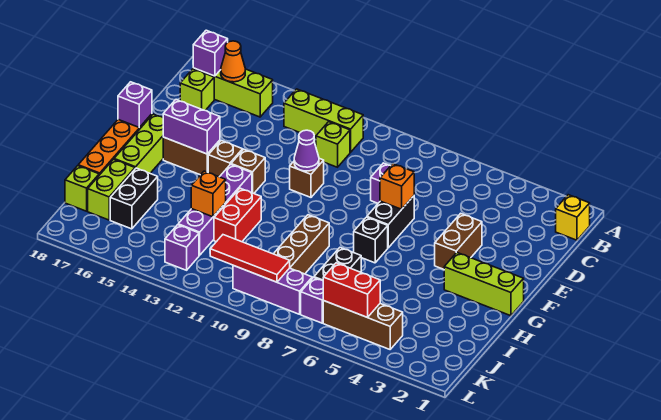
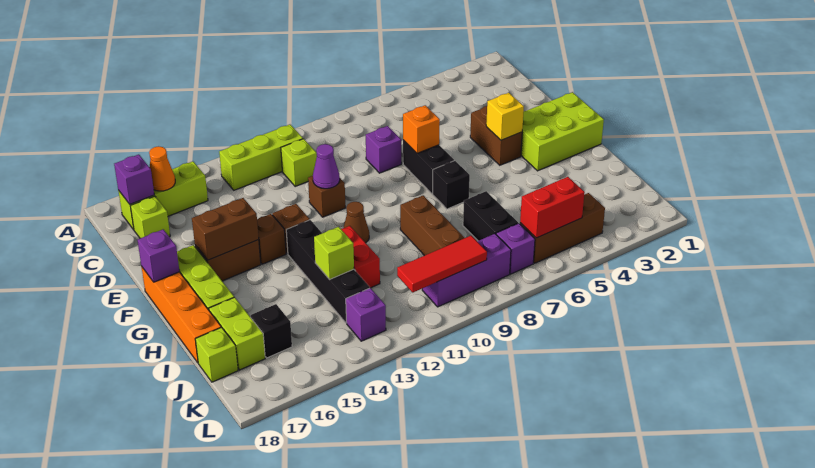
yellow brick B1 level 1 -> yellow brick F4 level 2
purple brick F15:F16 level 2 -> brown brick F15:F16 level 2
lime brick G1:G3 level 1 -> lime brick F1:G3 level 1
none -> brown cone G11 level 1
purple brick G13:J13 level 1 -> black brick G13:J13 level 1
orange brick I13 level 2 -> lime brick I13 level 2
black brick I16:J16 level 1 -> black brick J16 level 1

